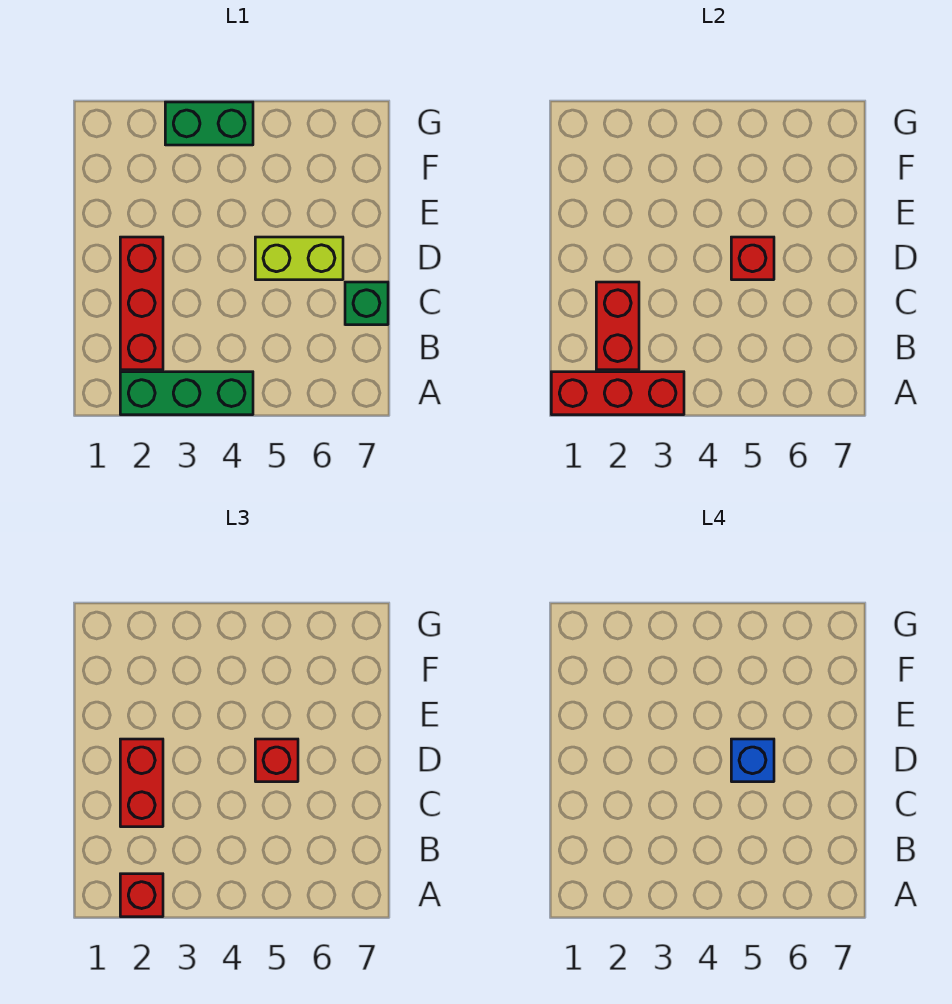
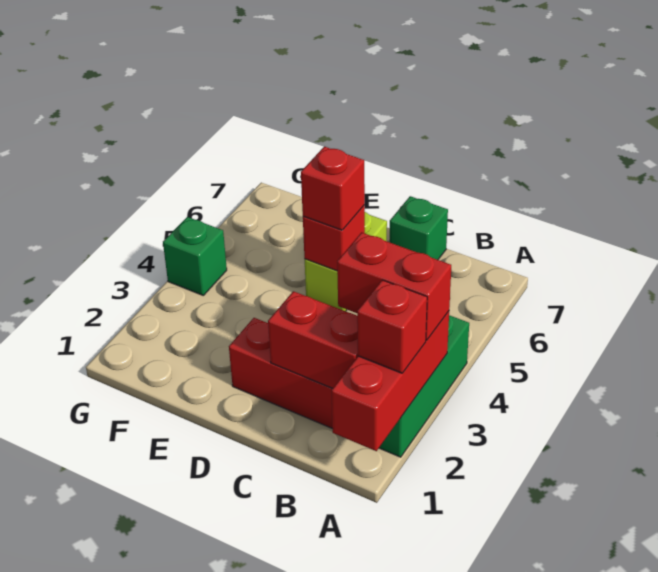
red brick C2:D2 level 3 -> red brick A3:B3 level 3
blue brick D5 level 4 -> none
green brick G3:G4 level 1 -> green brick G4 level 1

